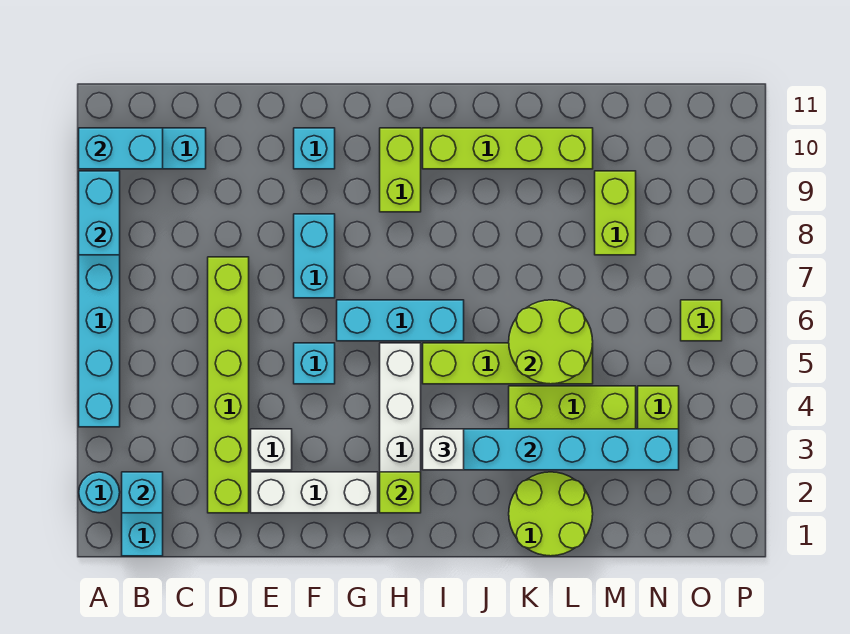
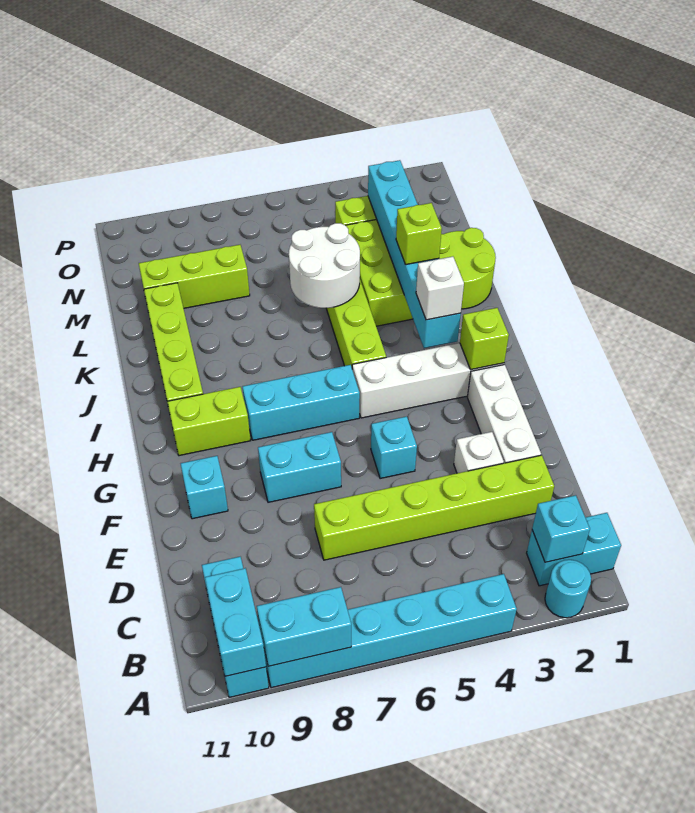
cyan brick G6:I6 level 1 -> cyan brick H6:H8 level 1
lime round brick K5:L6 level 2 -> white round brick K5:L6 level 2
lime brick M8:M9 level 1 -> lime brick M8:M10 level 1
lime brick O6 level 1 -> lime brick K3 level 3

